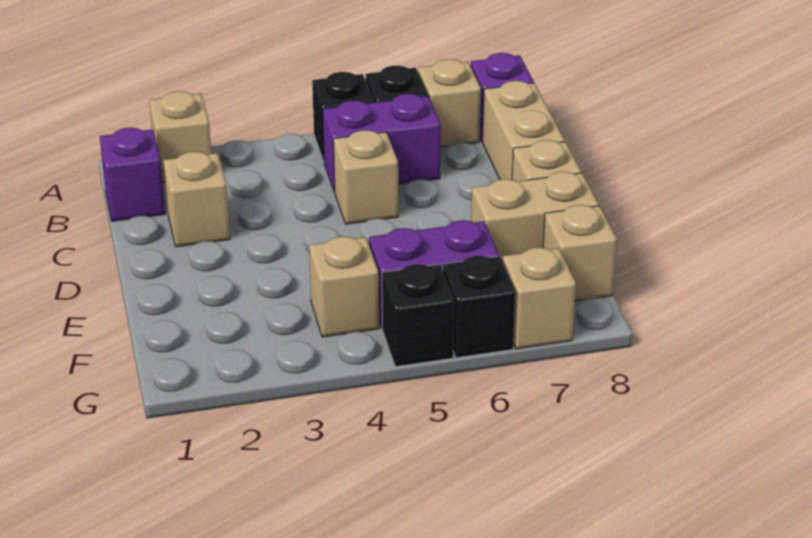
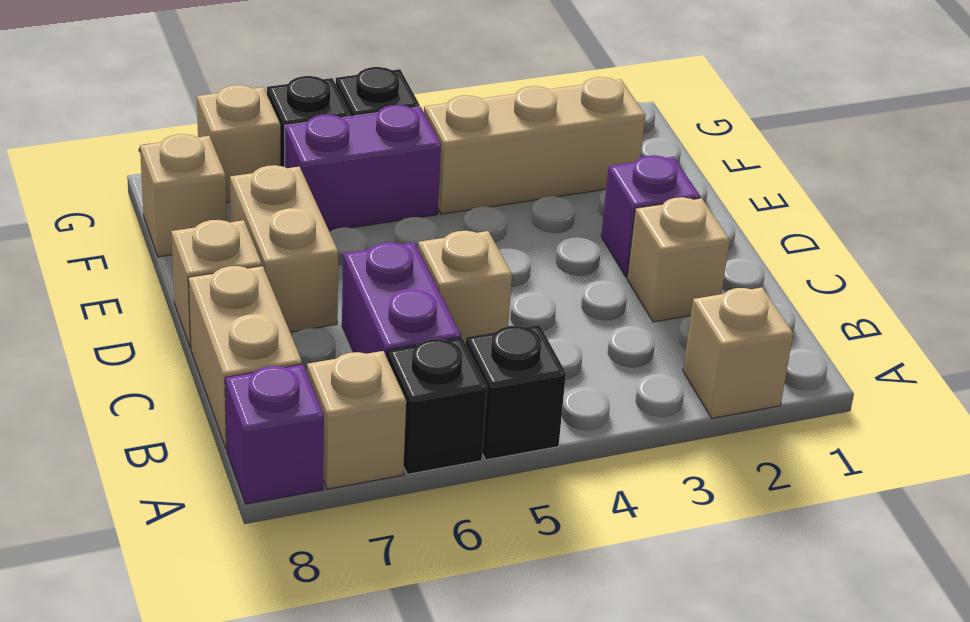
purple brick B1 level 1 -> purple brick D2 level 1
purple brick B5:B6 level 1 -> purple brick B6:C6 level 1
tan brick E7:E8 level 1 -> tan brick D7:E7 level 1
tan brick F4 level 1 -> tan brick F2:F4 level 1

